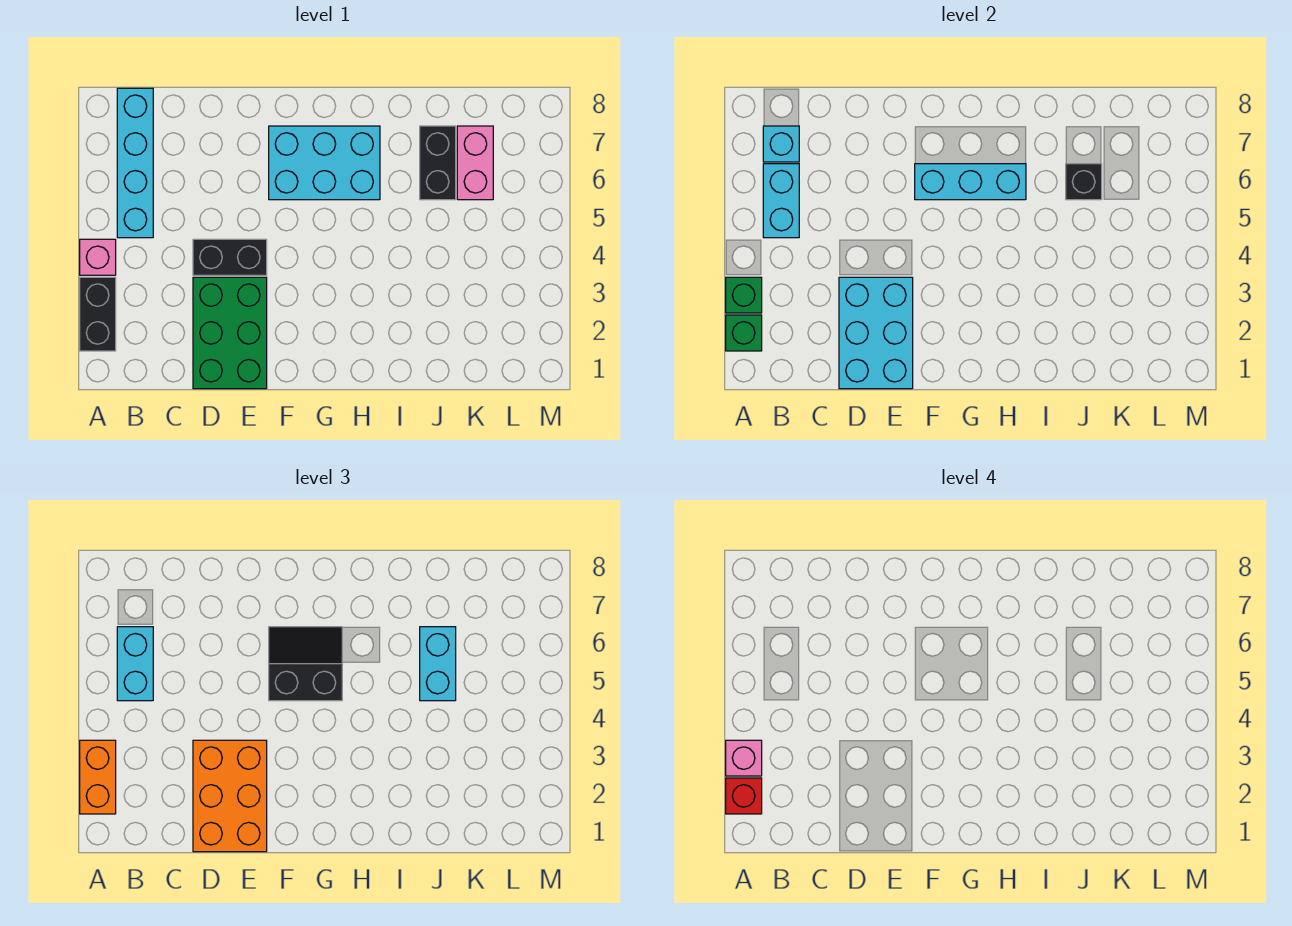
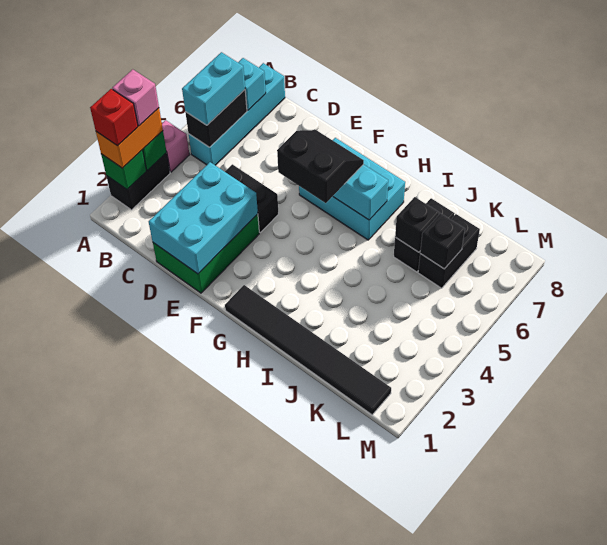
cyan brick B5:B6 level 2 -> black brick B5:B6 level 2
orange brick D1:E3 level 3 -> none
none -> black tile G1:L1 level 1
cyan brick J5:J6 level 3 -> none
pink brick K6:K7 level 1 -> black brick K6:K7 level 1
none -> black brick K6 level 2

